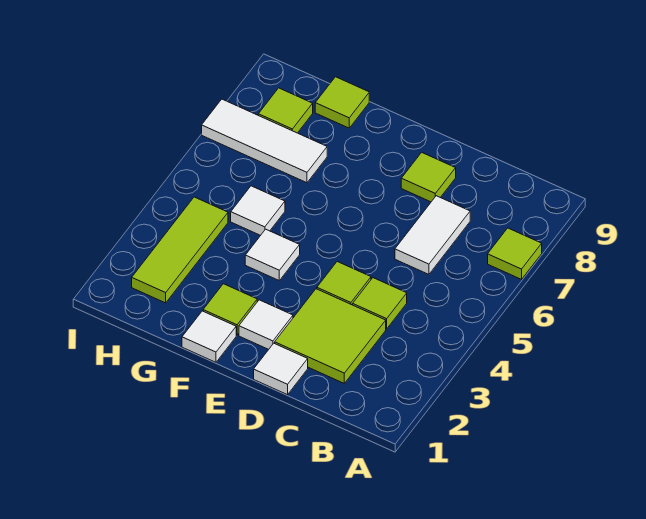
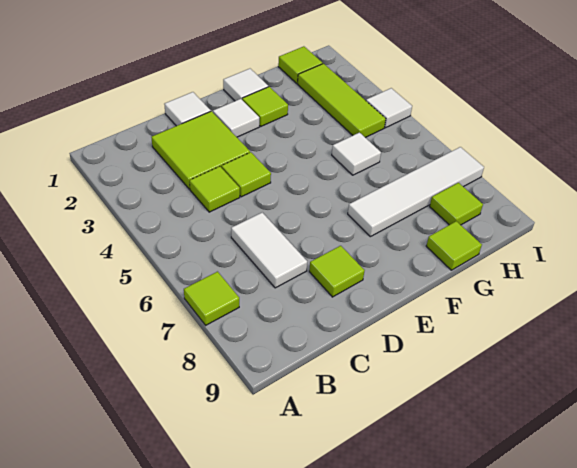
white tile F4 level 1 -> white tile I4 level 1
white tile G7:I7 level 1 -> white tile F7:I7 level 1
none -> lime tile H1 level 1

